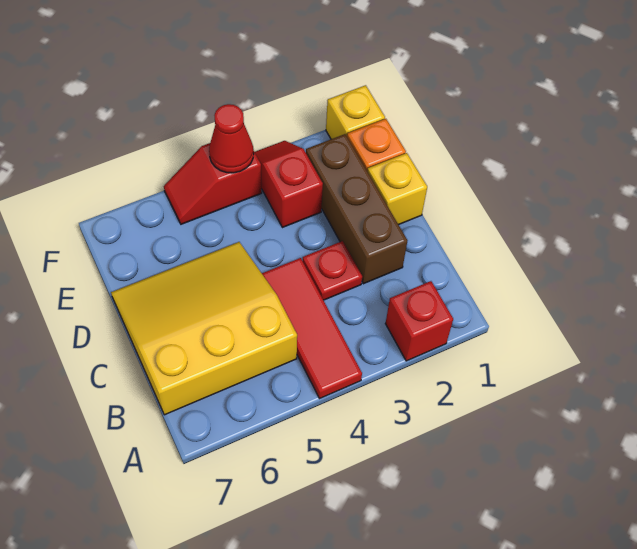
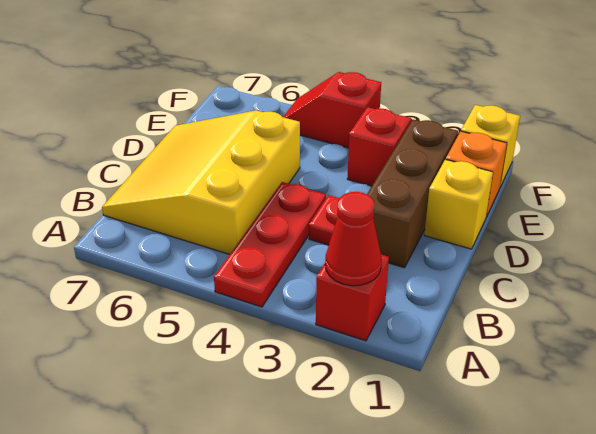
red tile A4:C4 level 1 -> red plate A4:C4 level 1
yellow slope B5:D7 level 1 top B -> yellow slope B5:D7 level 1 top 5
red cone F4 level 2 -> red cone A2 level 2

